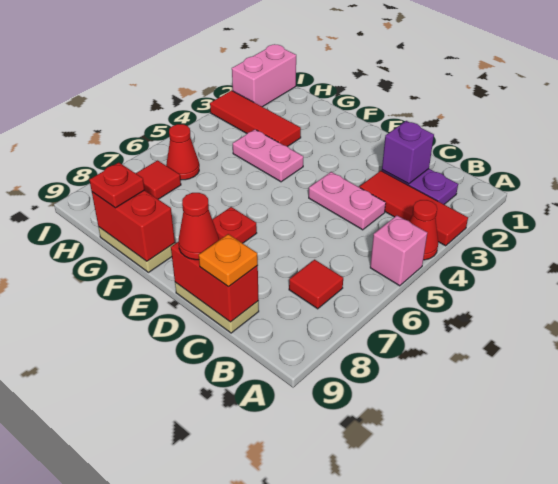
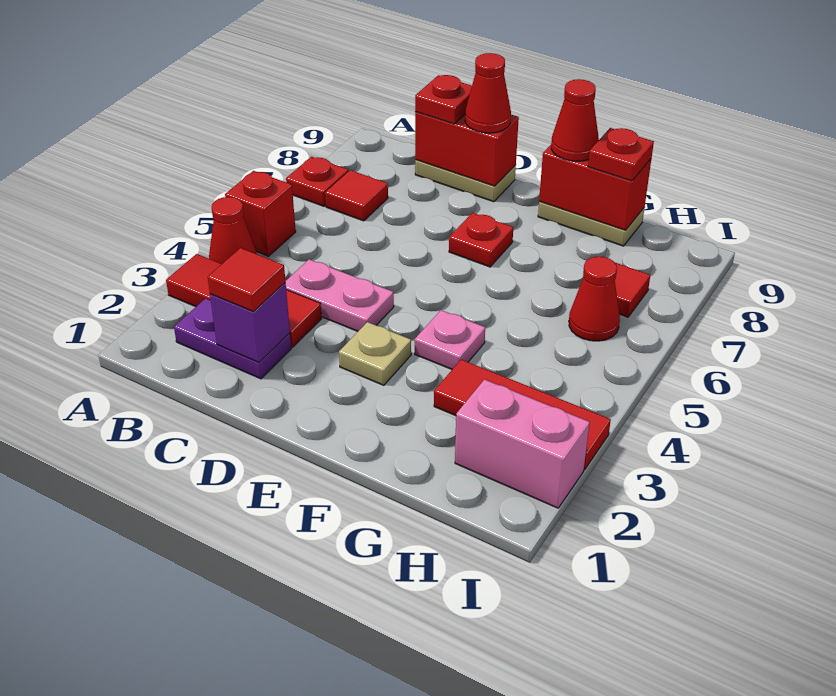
pink brick A5 level 1 -> red brick A5 level 1
none -> red plate A7 level 1
none -> red tile C2 level 3
orange plate C9 level 3 -> red plate C9 level 3
none -> tan plate E3 level 1
pink plate F4:G4 level 1 -> pink plate F4 level 1
none -> red cone F9 level 3
pink brick I1:I2 level 1 -> pink brick H2:I2 level 1

